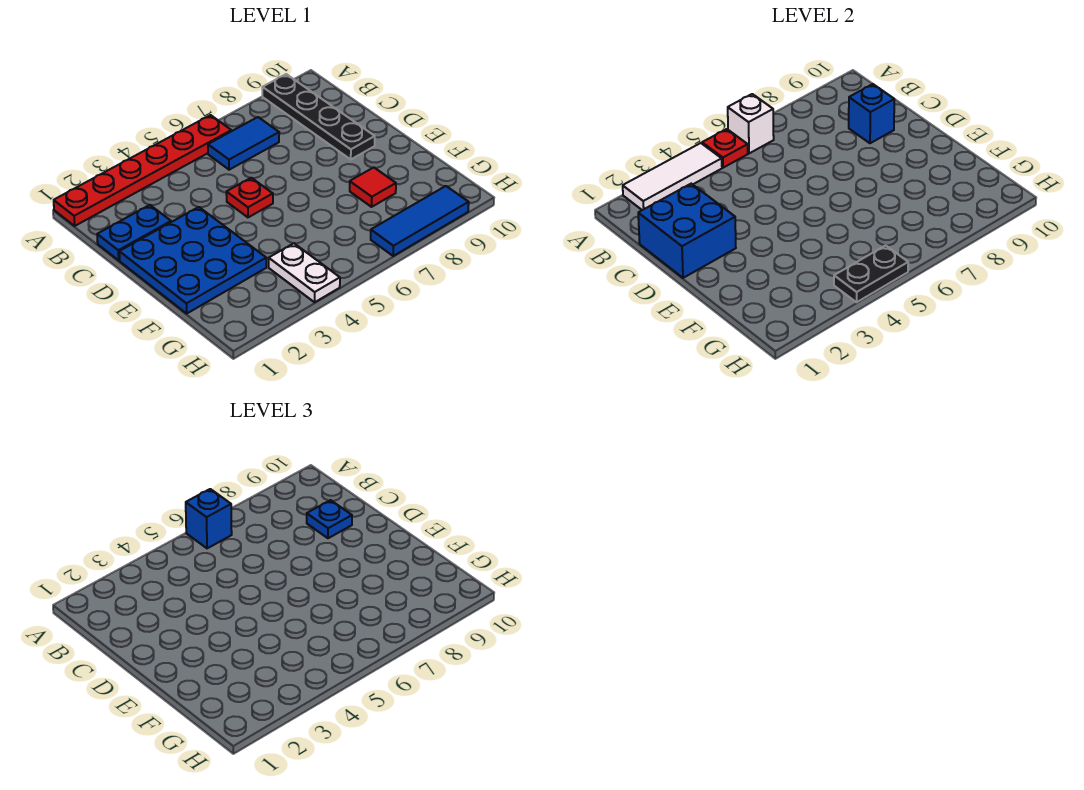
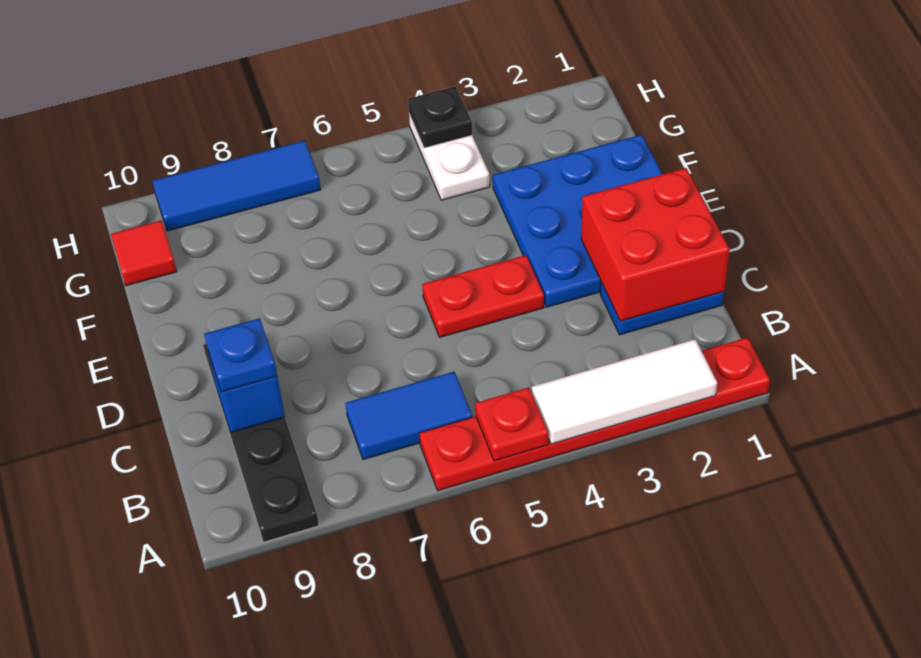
white brick A6 level 2 -> none
blue brick A6 level 3 -> none
blue brick C1:D2 level 2 -> red brick C1:D2 level 2
red plate D5 level 1 -> red plate D4:D5 level 1
red tile F8 level 1 -> red tile G10 level 1
black plate H4:H5 level 2 -> black plate H4 level 2

